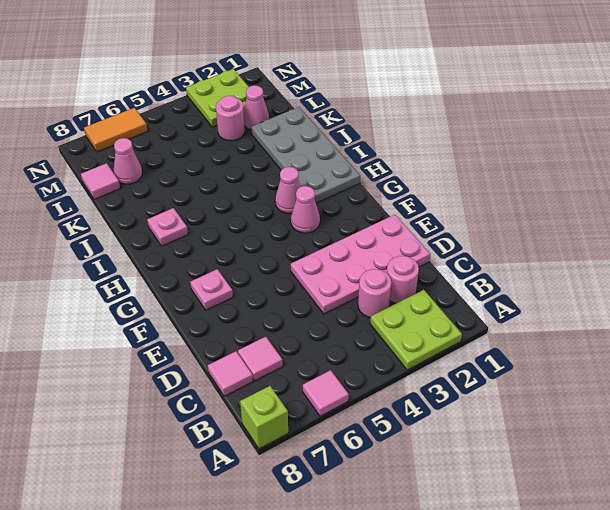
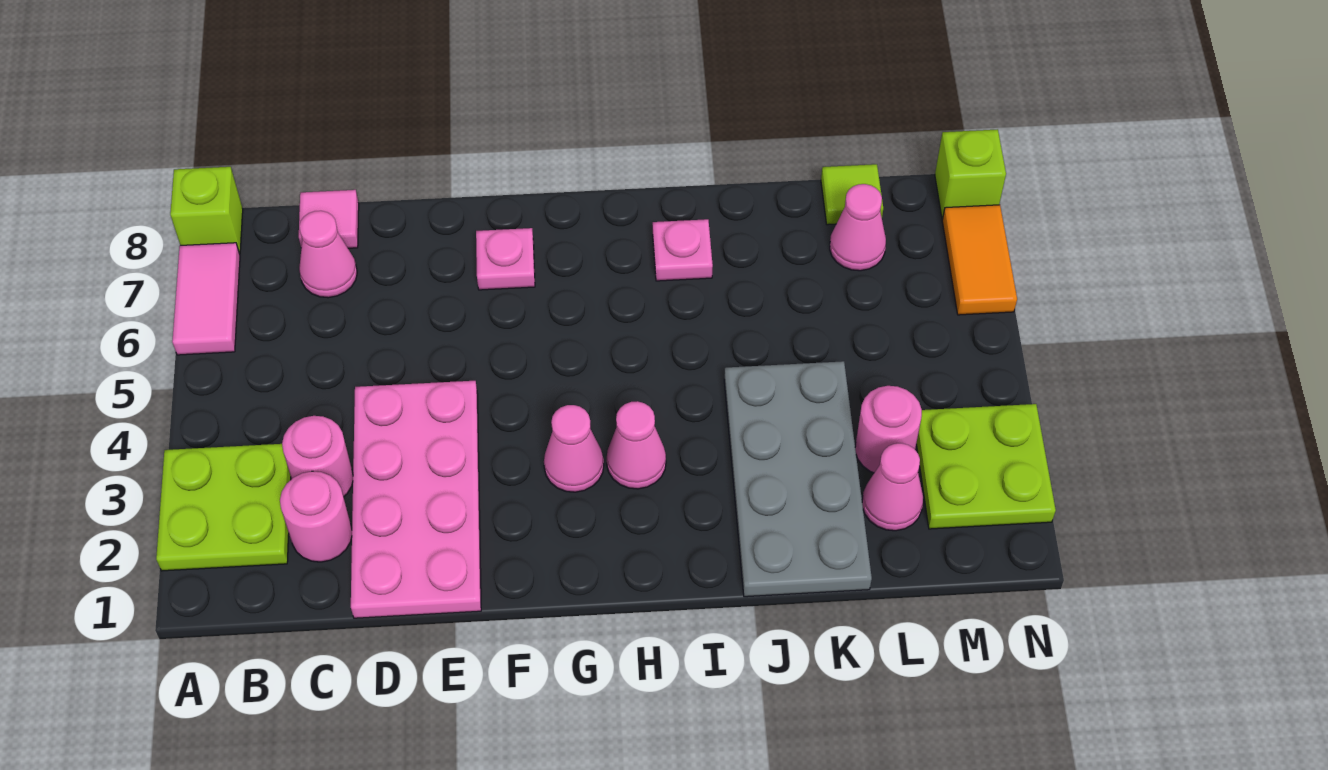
pink tile A6 level 1 -> pink tile A6:A7 level 1
pink tile C7 level 1 -> pink cone C7 level 1
grey plate H1:K2 level 1 -> grey plate J1:K4 level 1
pink tile L8 level 1 -> lime tile L8 level 1
none -> lime brick N8 level 1

